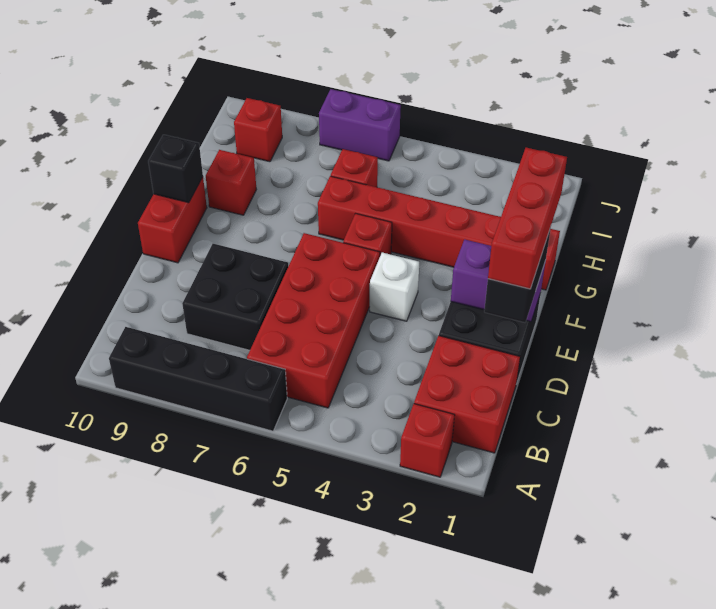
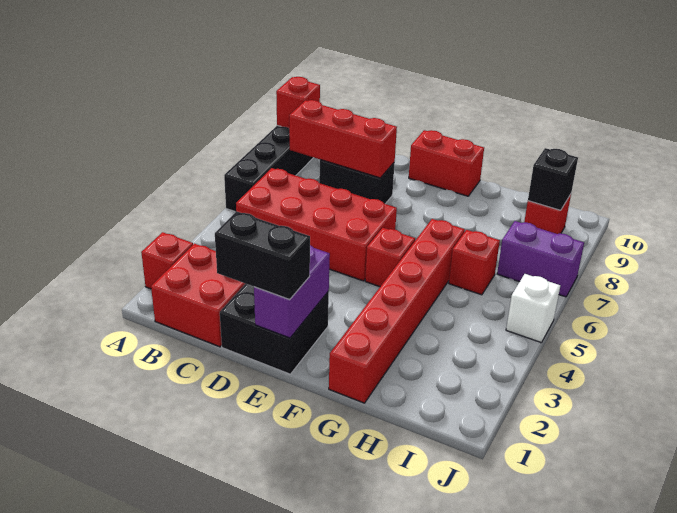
black brick C7:D8 level 1 -> black brick C8:D8 level 1
red brick D1:F1 level 4 -> red brick B8:D8 level 2
white brick E4 level 1 -> white brick J5 level 1
black brick F10 level 2 -> black brick I9 level 2
red brick G9 level 1 -> red brick A9 level 2
purple brick J6:J7 level 1 -> purple brick I7:J7 level 1

